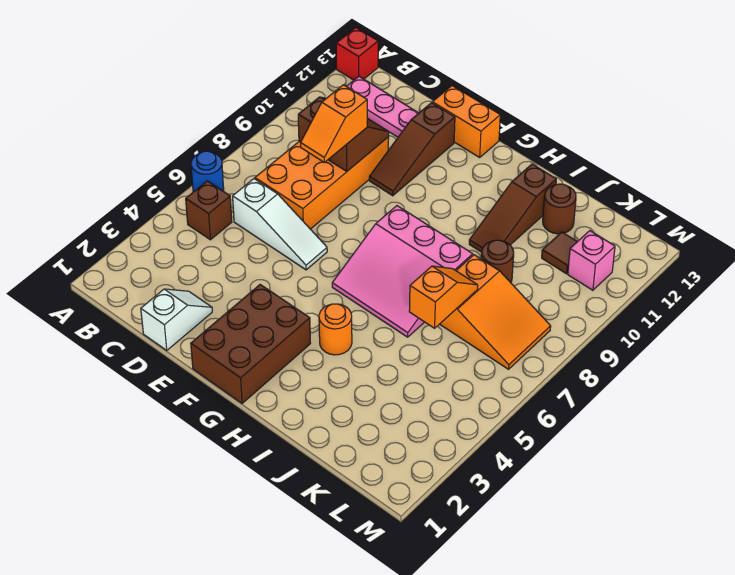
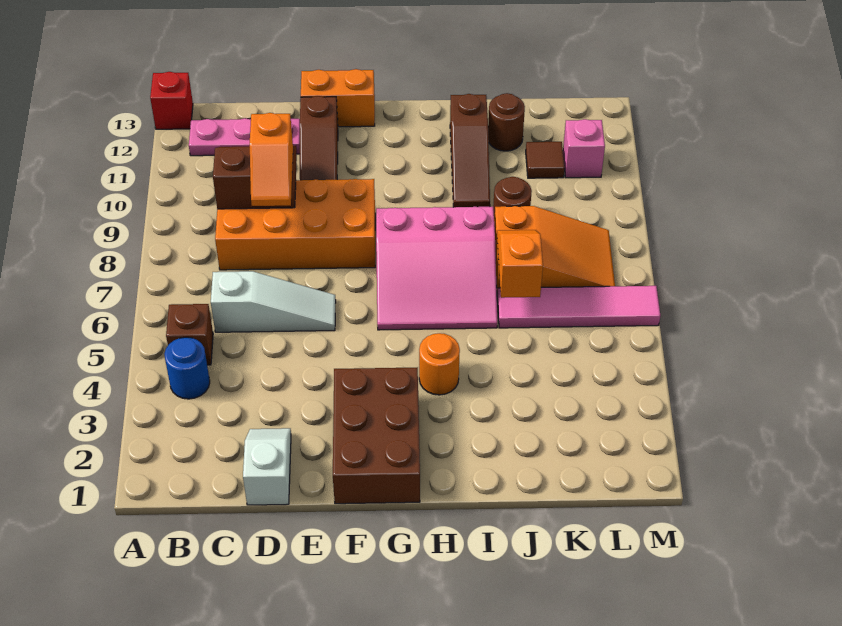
blue round brick A6 level 1 -> blue round brick B4 level 1
orange brick C7:D10 level 1 -> orange brick C8:F9 level 1
none -> pink tile J6:M6 level 1

